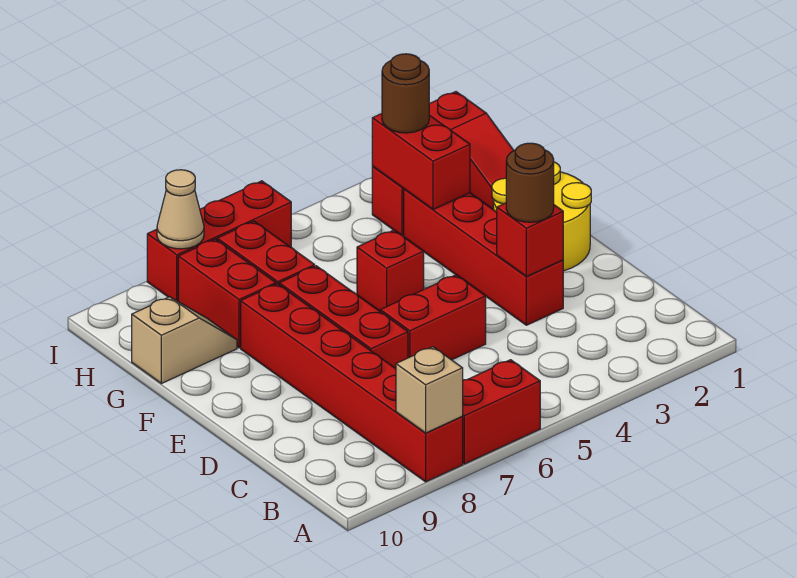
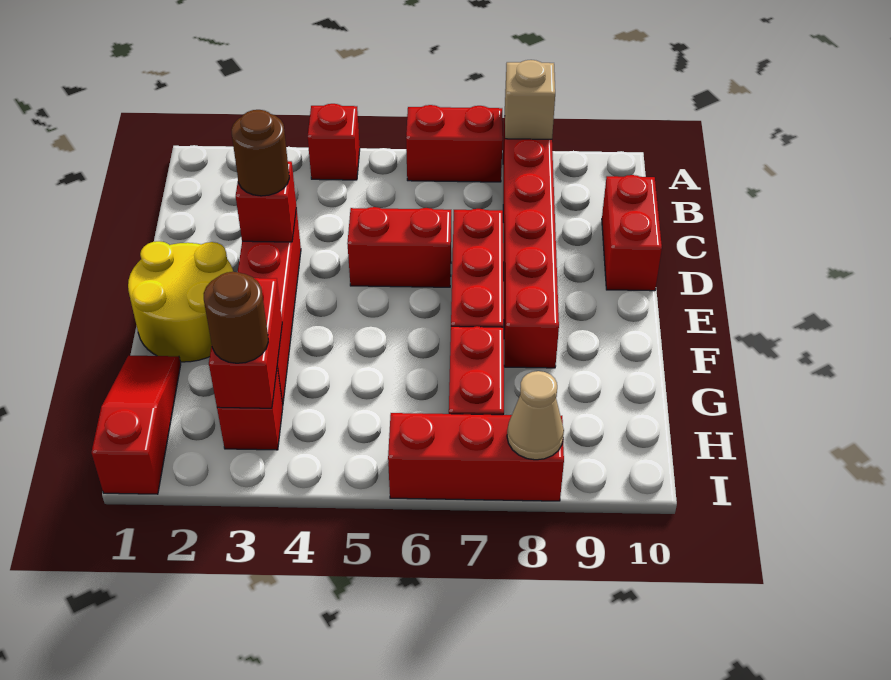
red brick F5 level 1 -> red brick A4 level 1
red brick G8:H8 level 1 -> red brick C10:D10 level 1
tan slope G9:G10 level 1 top 10 -> none

